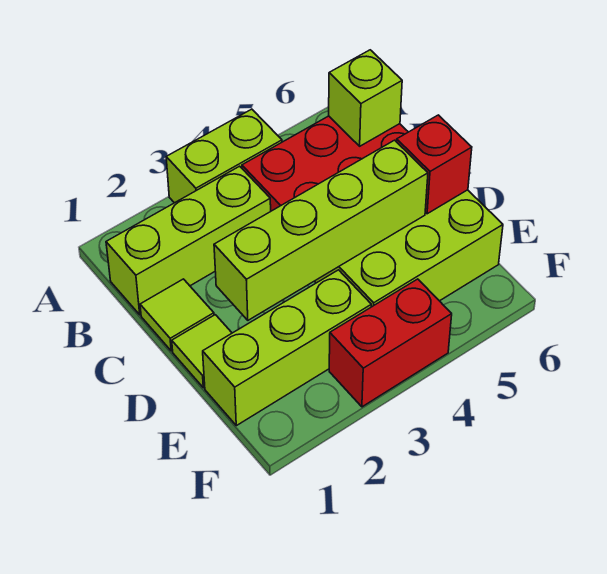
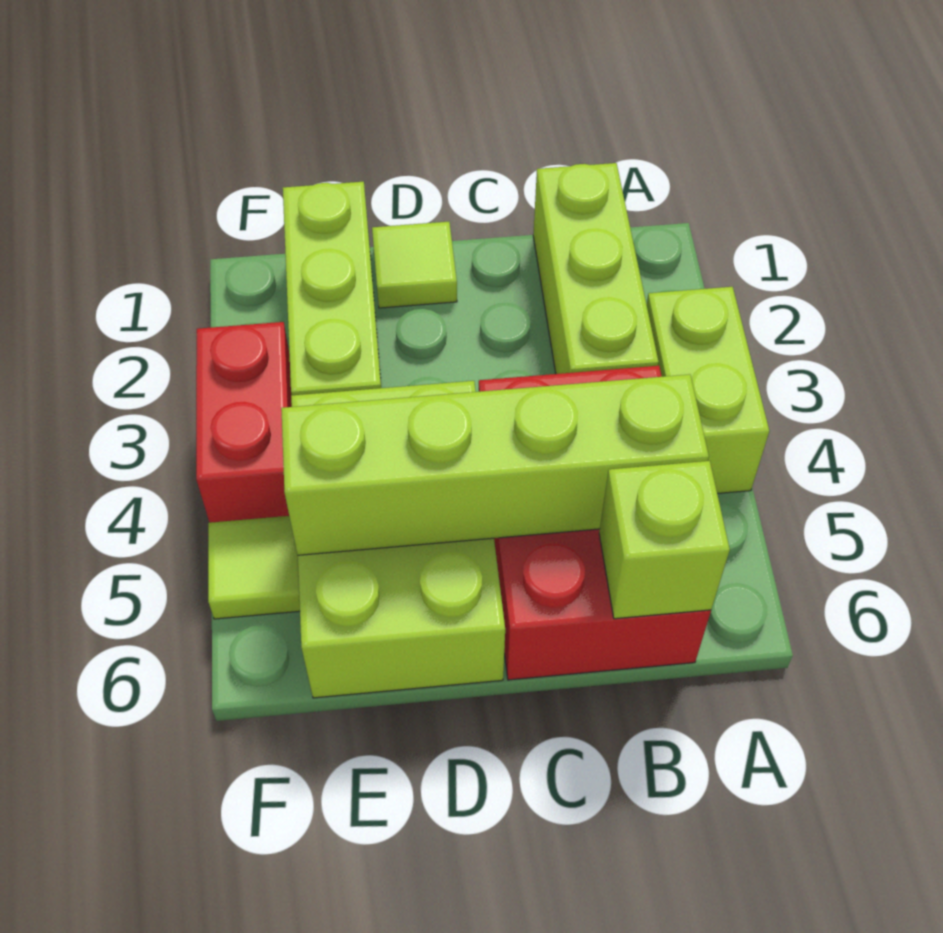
lime tile C1 level 1 -> lime tile F5 level 1
lime brick D2:D5 level 2 -> lime brick B5:E5 level 2
red brick D6 level 2 -> none

